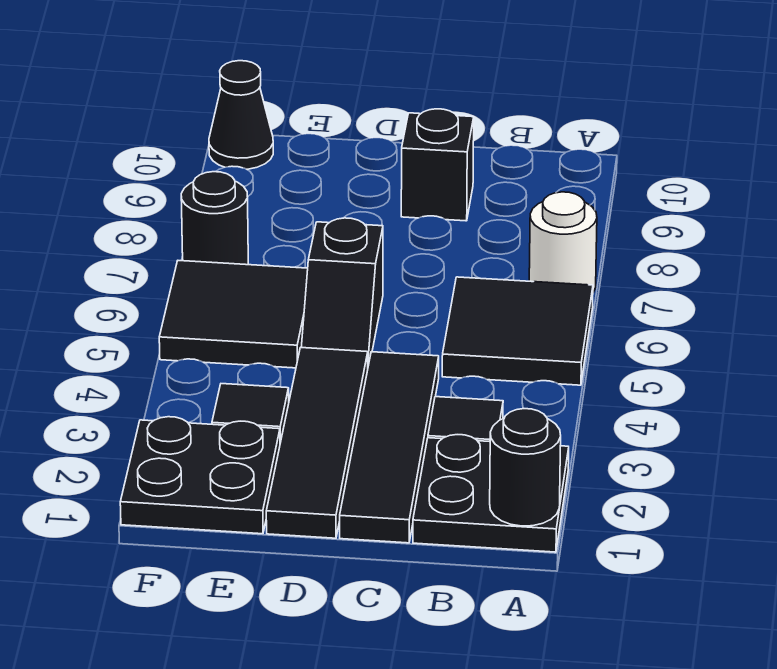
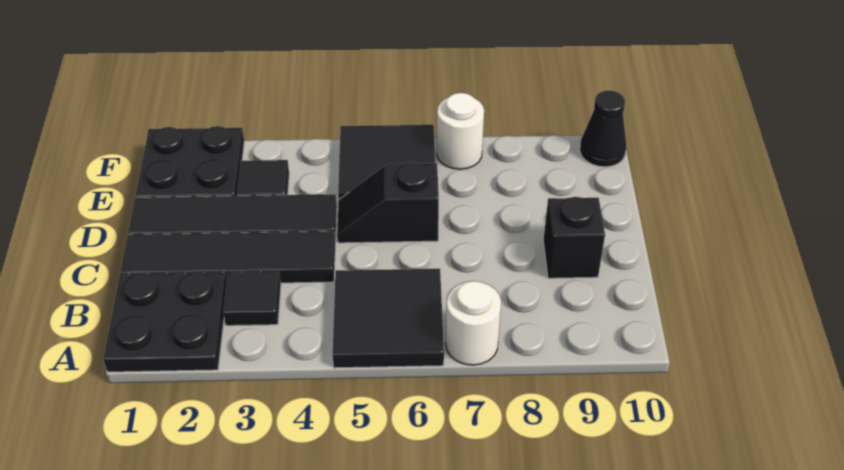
black round brick A1 level 2 -> none
black round brick F7 level 1 -> white round brick F7 level 1

